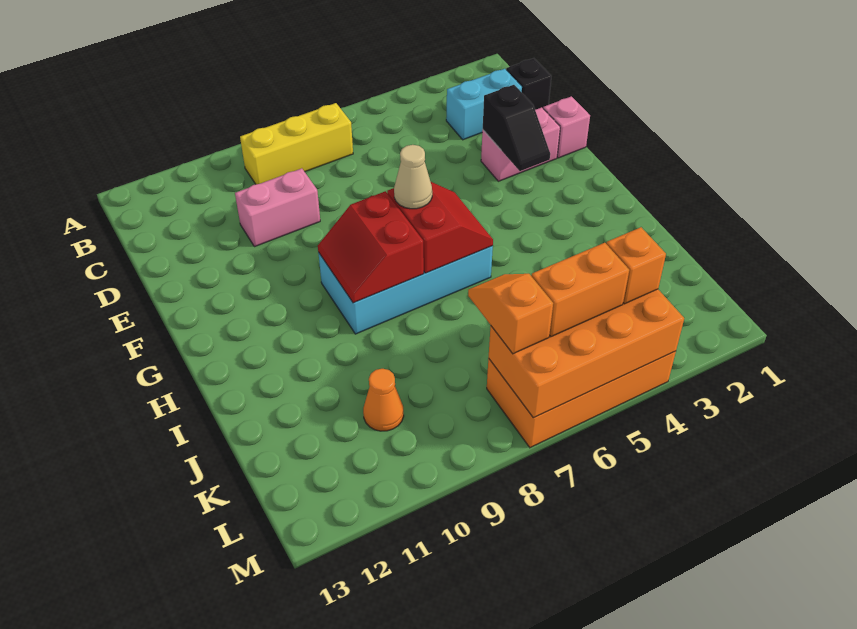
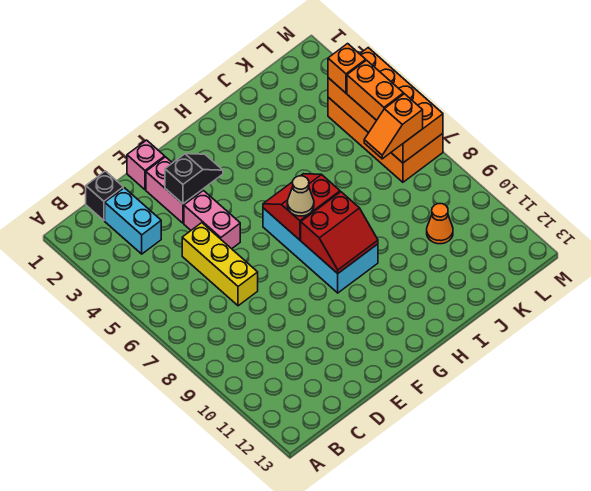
yellow brick B7:B9 level 1 -> yellow brick D5:D7 level 1
pink brick D9:D10 level 1 -> pink brick E4:E5 level 1

